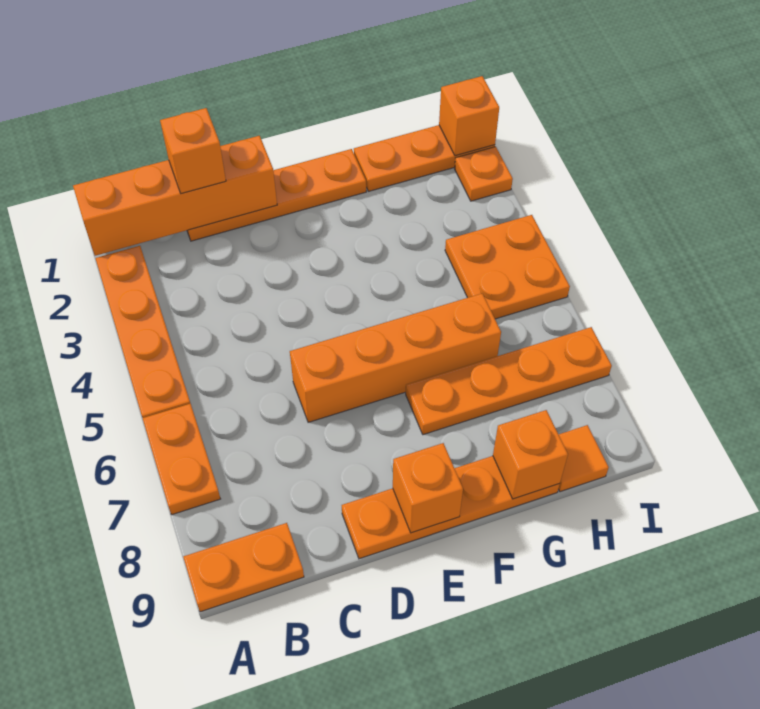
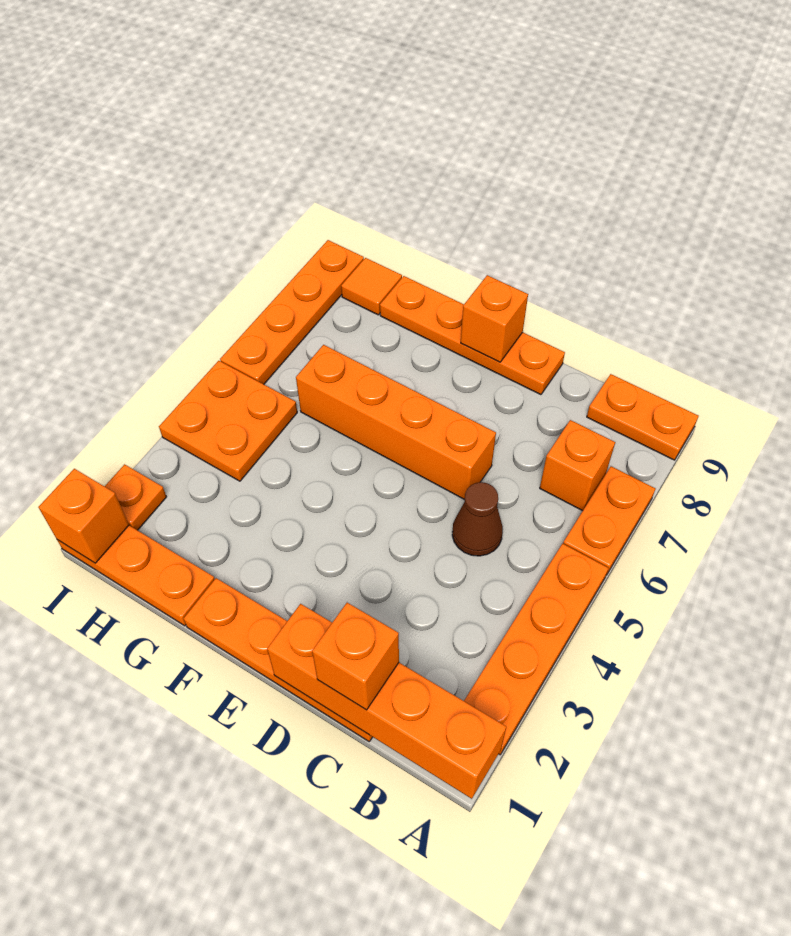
none -> brown cone C5 level 1
orange plate F7:I7 level 1 -> orange plate I6:I9 level 1
orange brick G9 level 2 -> orange brick B7 level 1

